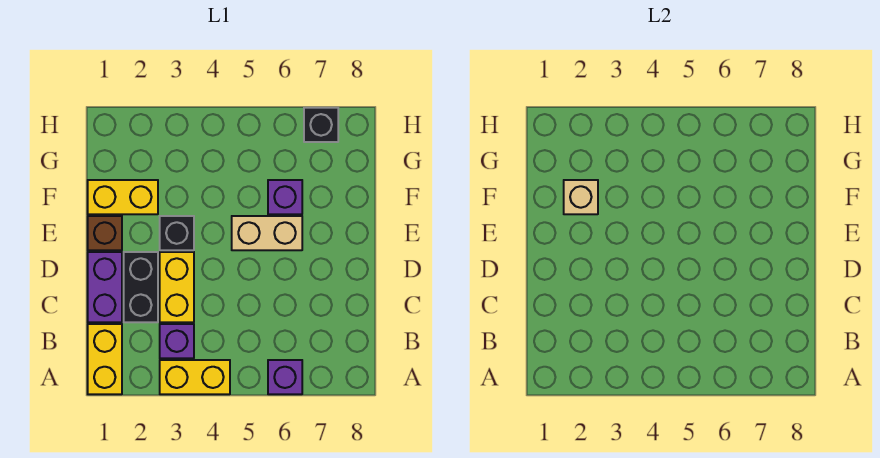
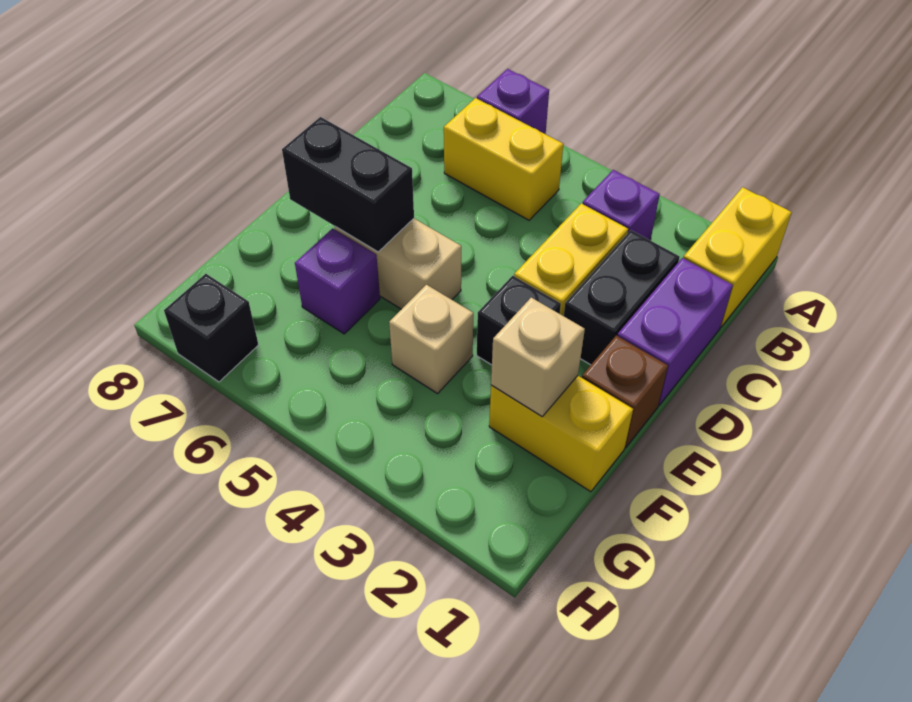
yellow brick A3:A4 level 1 -> yellow brick B5:B6 level 1
none -> black brick E6:E7 level 2
none -> tan brick F4 level 1

